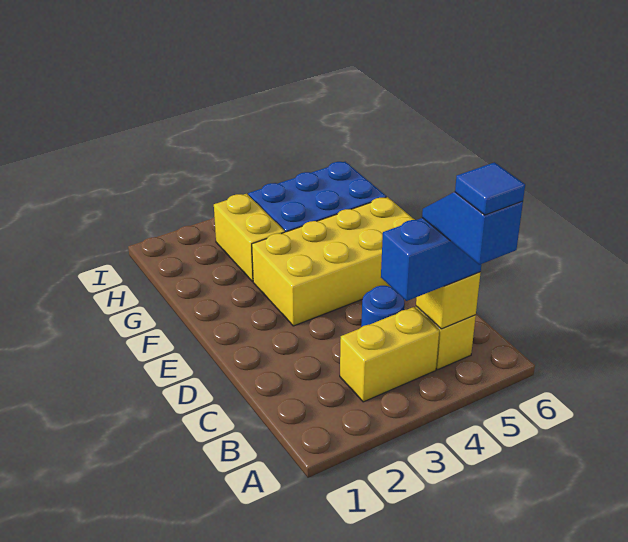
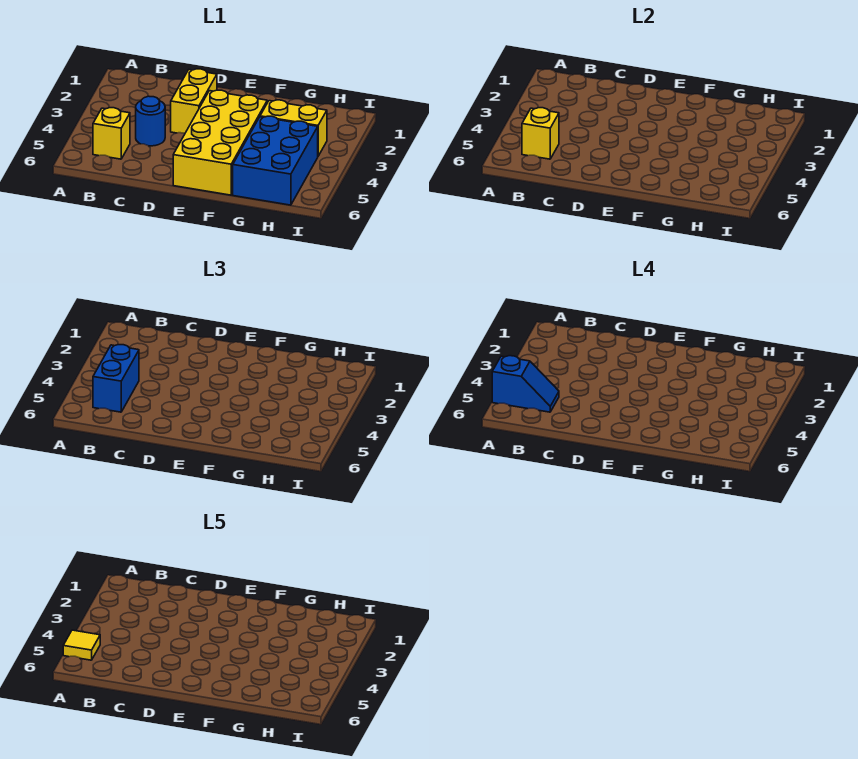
blue tile A5 level 5 -> yellow tile A5 level 5
yellow brick B3:B4 level 1 -> yellow brick D2:D3 level 1

